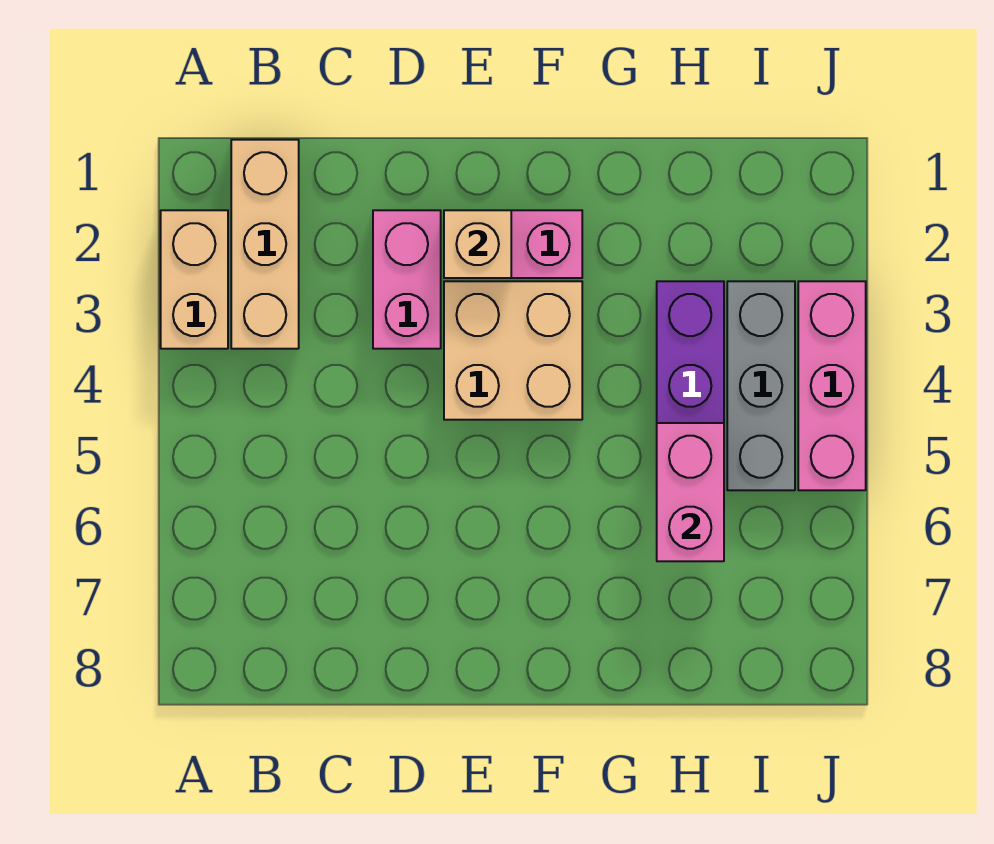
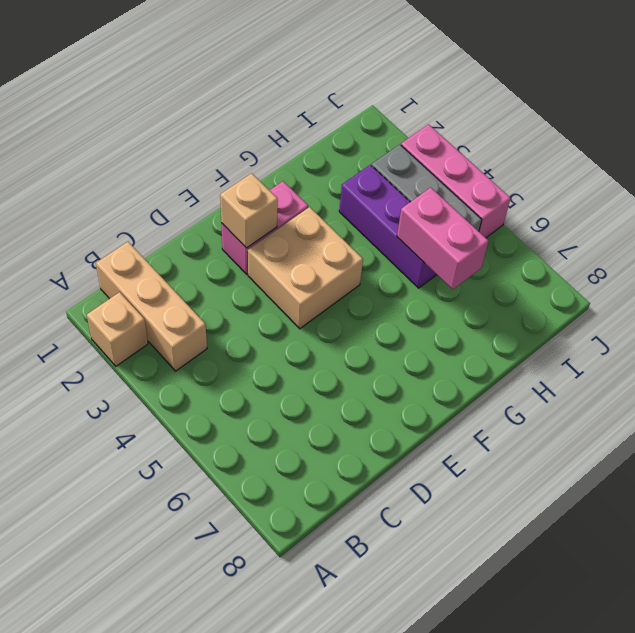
tan brick A2:A3 level 1 -> tan brick A2 level 1
pink brick D2:D3 level 1 -> none

